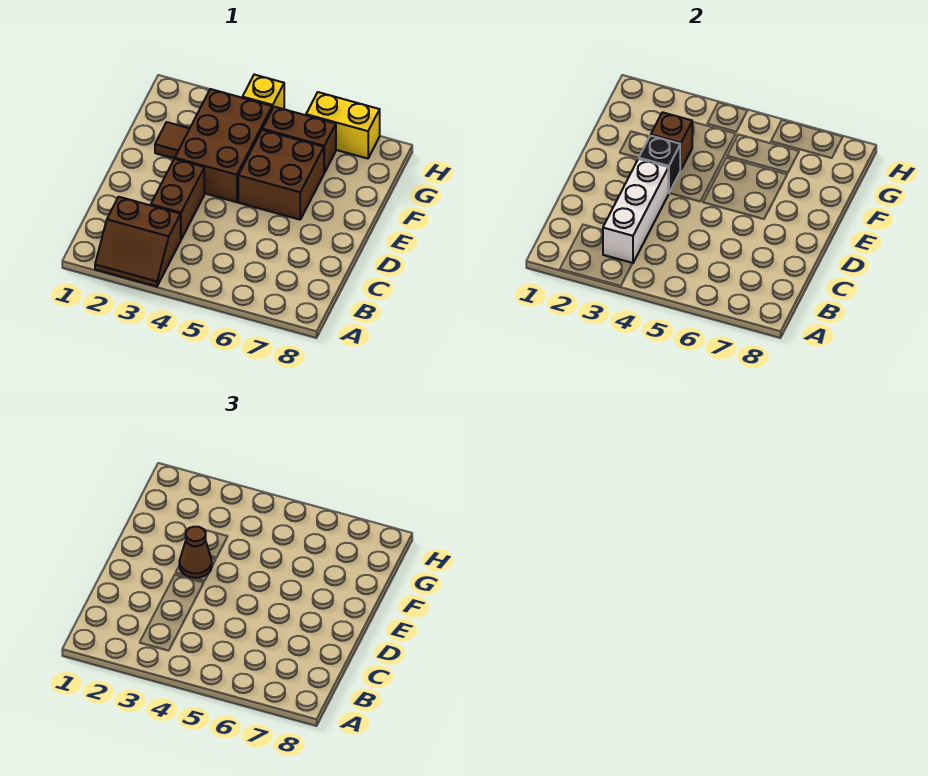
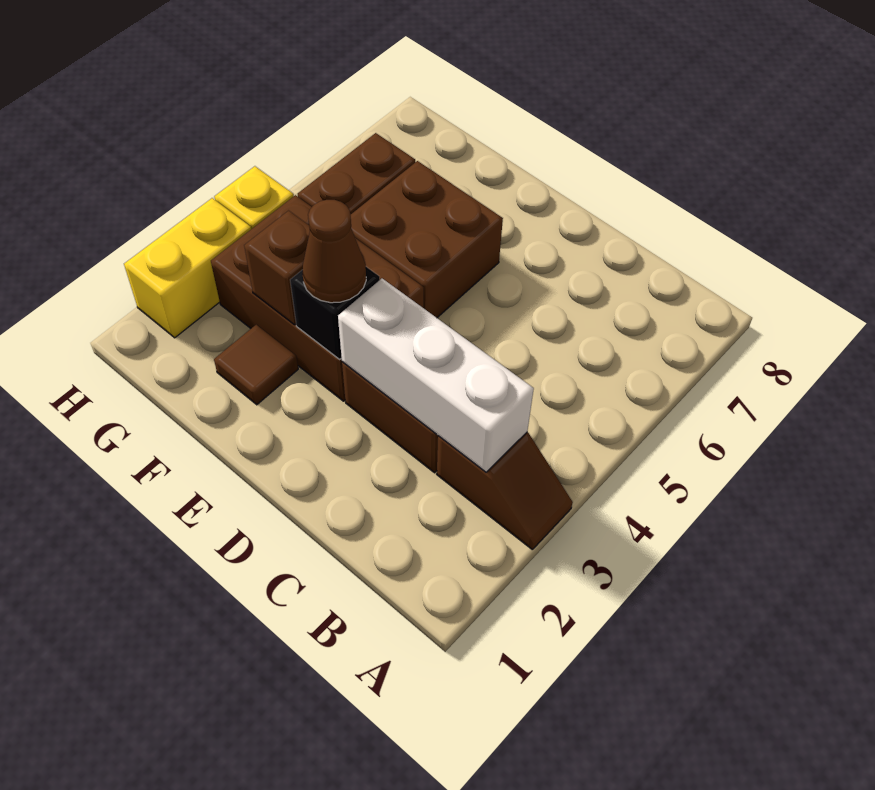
brown slope A2:B3 level 1 top B -> brown slope A3:B3 level 1 top B
yellow brick H6:H7 level 1 -> yellow brick H2:H3 level 1

